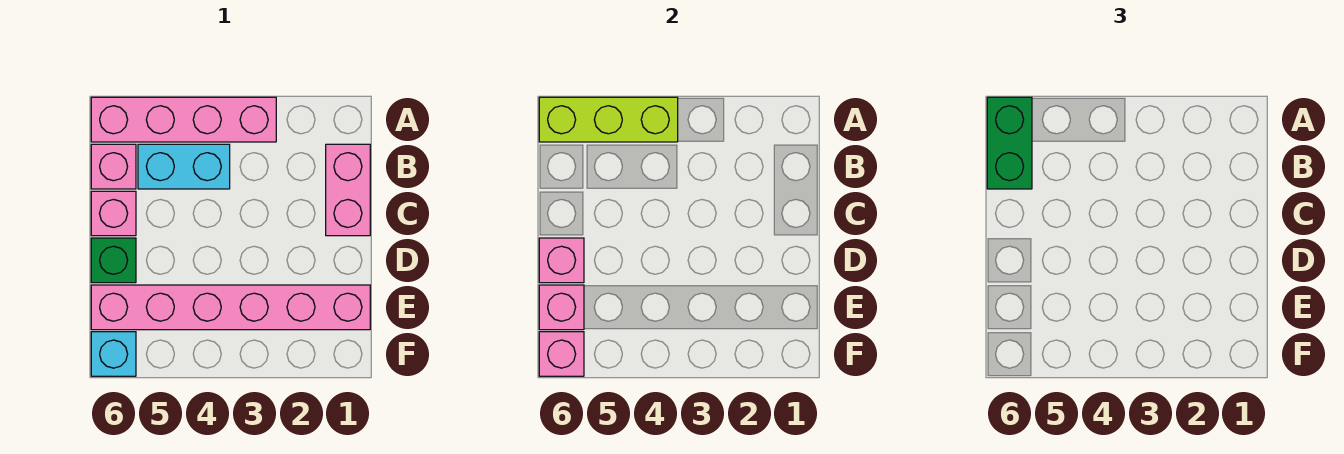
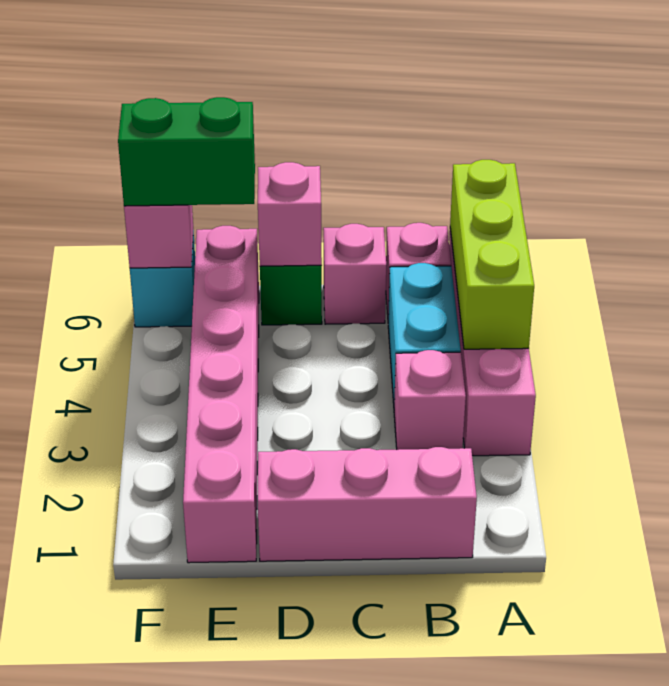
green brick A6:B6 level 3 -> green brick E6:F6 level 3
pink brick B1:C1 level 1 -> pink brick B1:D1 level 1
pink brick E6 level 2 -> pink brick B3 level 1

